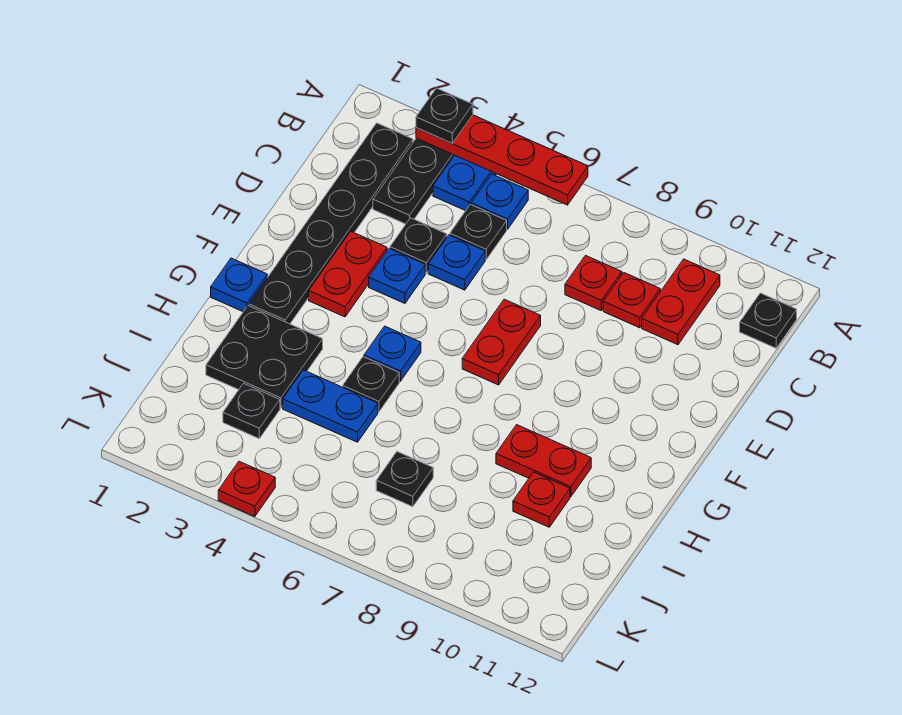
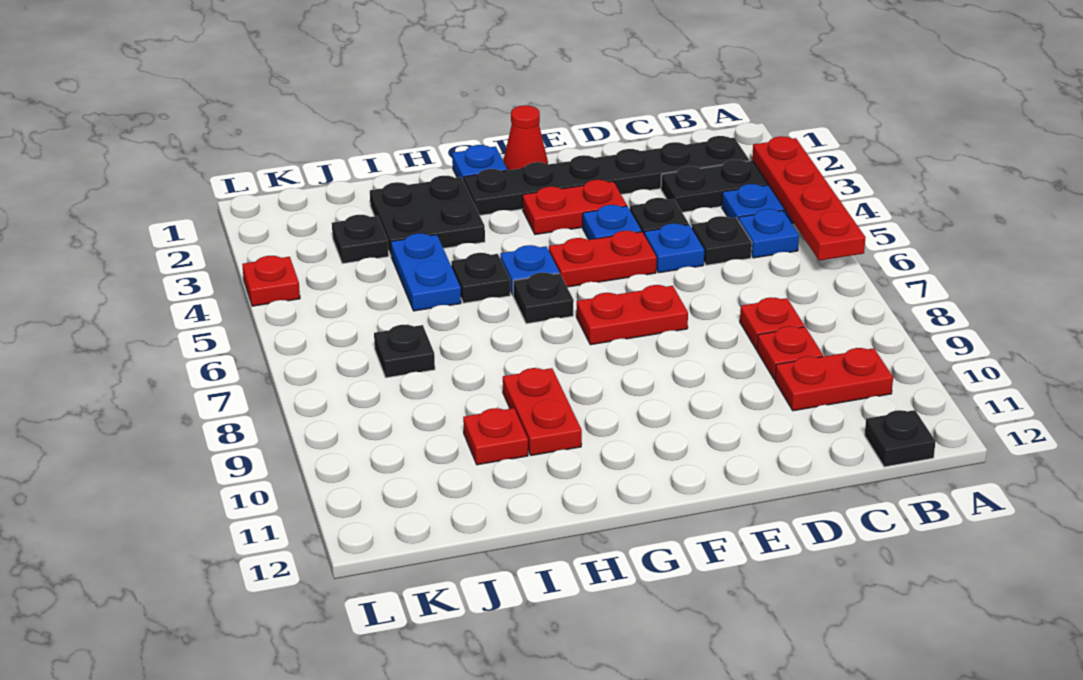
black plate A3 level 3 -> black plate G6 level 1
none -> red plate E5:F5 level 1
none -> red cone F1 level 1

